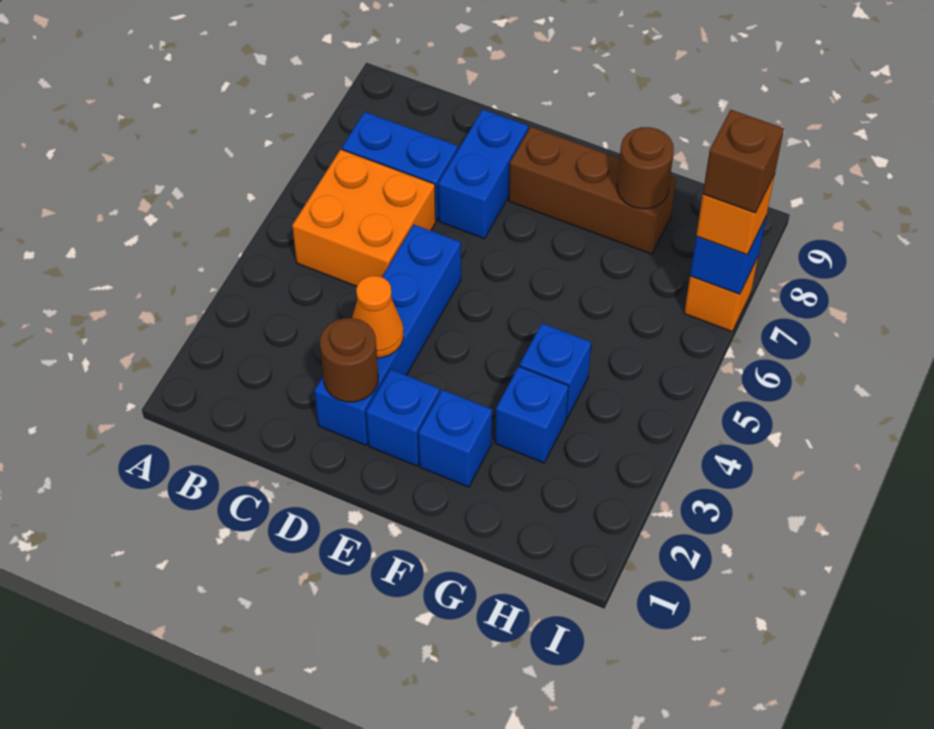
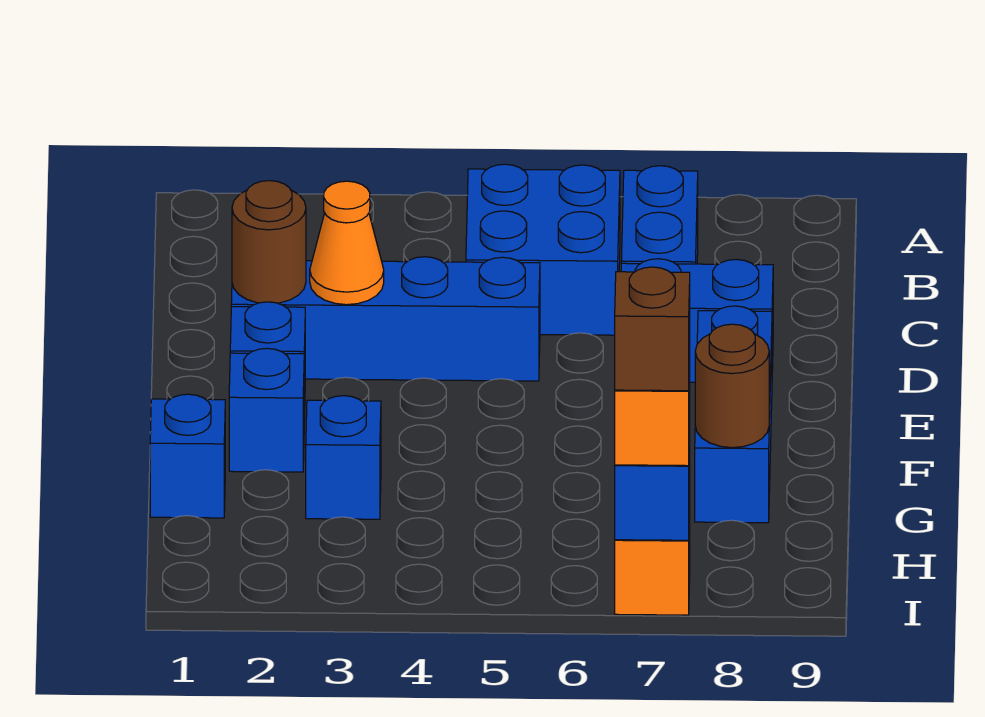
orange brick B5:C6 level 1 -> blue brick B5:C6 level 1
brown brick E8:G8 level 1 -> blue brick E8:G8 level 1
blue brick G4 level 1 -> blue brick G1 level 1

